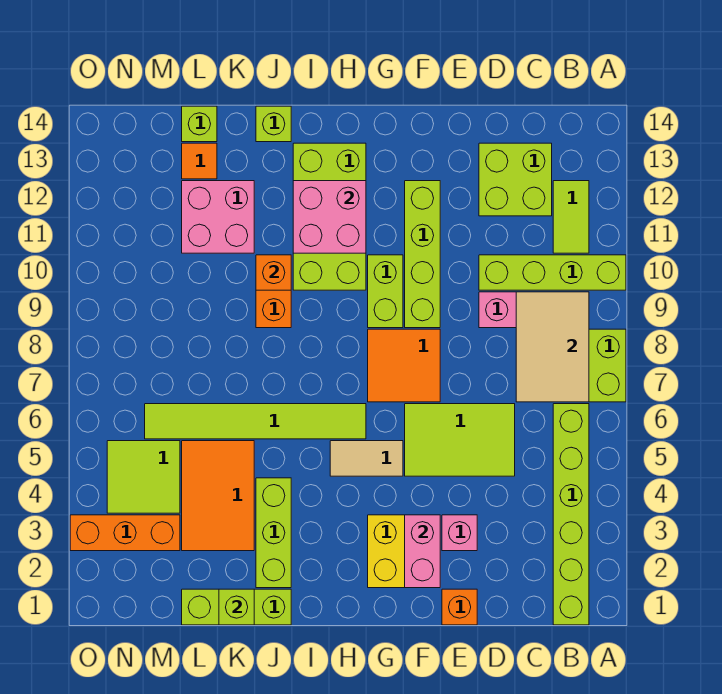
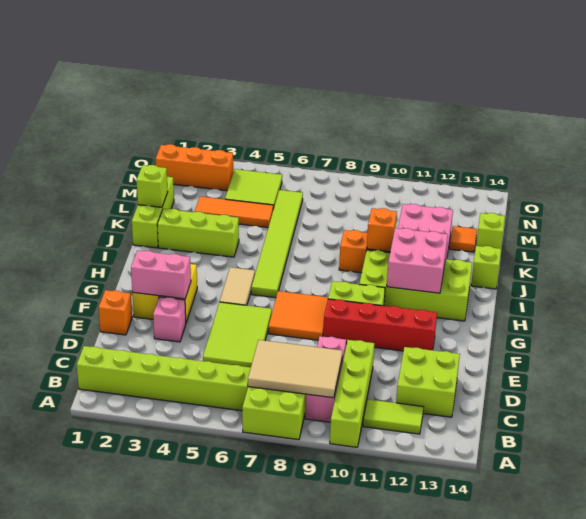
lime brick F9:F12 level 1 -> red brick F9:F12 level 1
orange tile K3:L5 level 1 -> orange tile L3:L5 level 1
orange brick M3:O3 level 1 -> orange brick N1:N3 level 1

